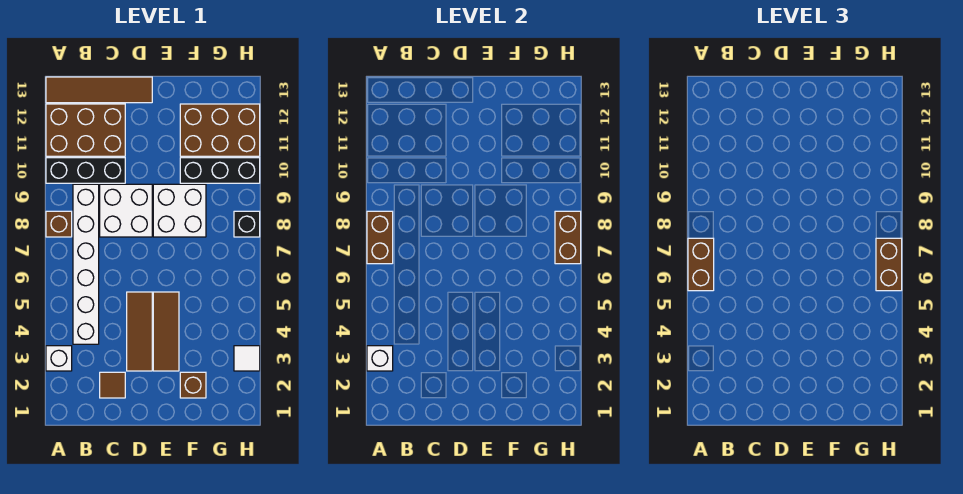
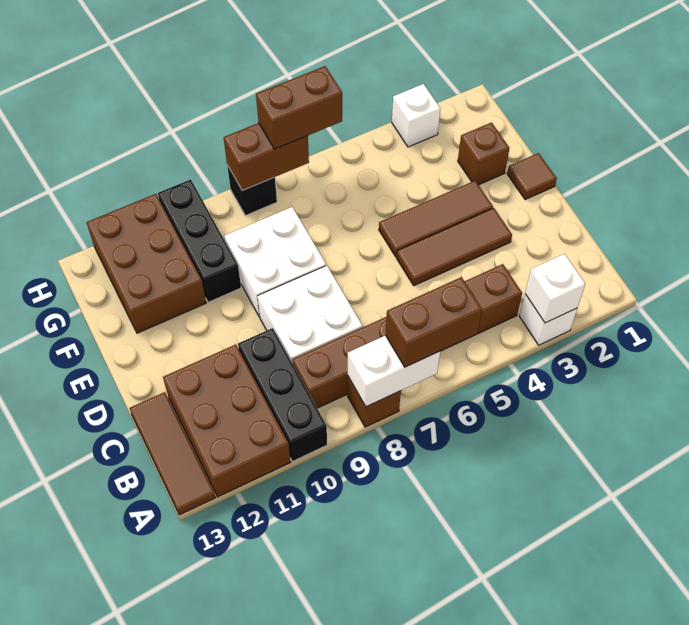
brown brick A7:A8 level 2 -> white brick A7:A8 level 2
brown tile A13:D13 level 1 -> brown tile A13:C13 level 1
white brick B4:B9 level 1 -> brown brick B4:B9 level 1
brown tile C2 level 1 -> brown tile E1 level 1
white tile H3 level 1 -> white brick H3 level 1

